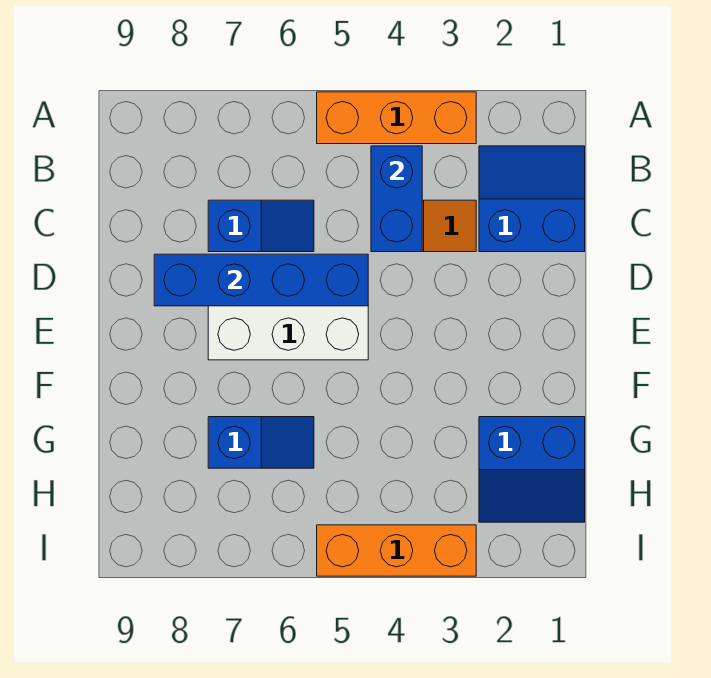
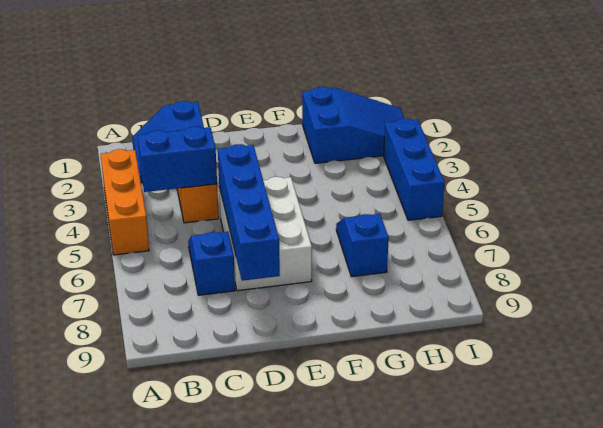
blue slope G1:H2 level 1 top G -> blue slope G1:I2 level 1 top G
orange brick I3:I5 level 1 -> blue brick I3:I5 level 1

